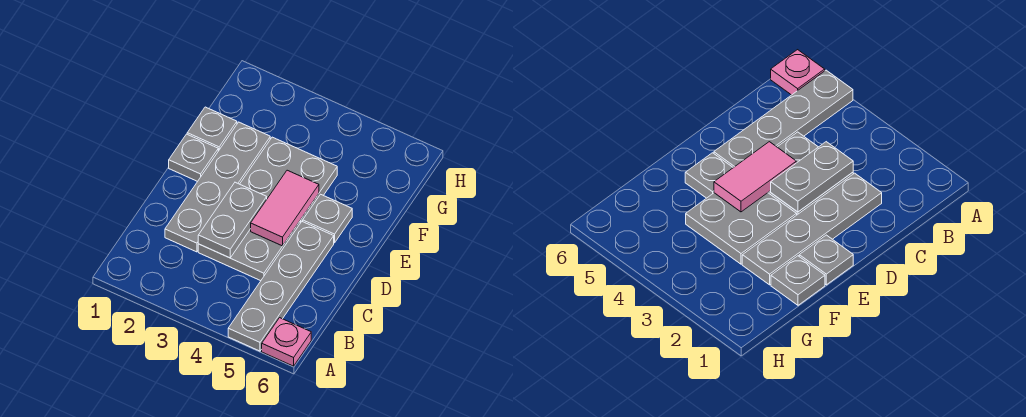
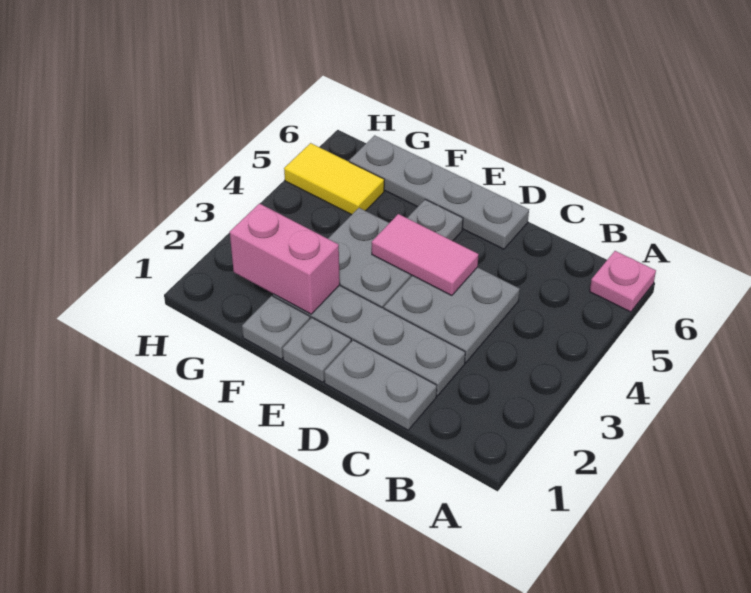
grey plate A5:D5 level 1 -> grey plate D6:G6 level 1
grey plate C3:D3 level 2 -> grey plate C1:D1 level 1
none -> pink brick F2:G2 level 2
none -> yellow tile G5:H5 level 1

